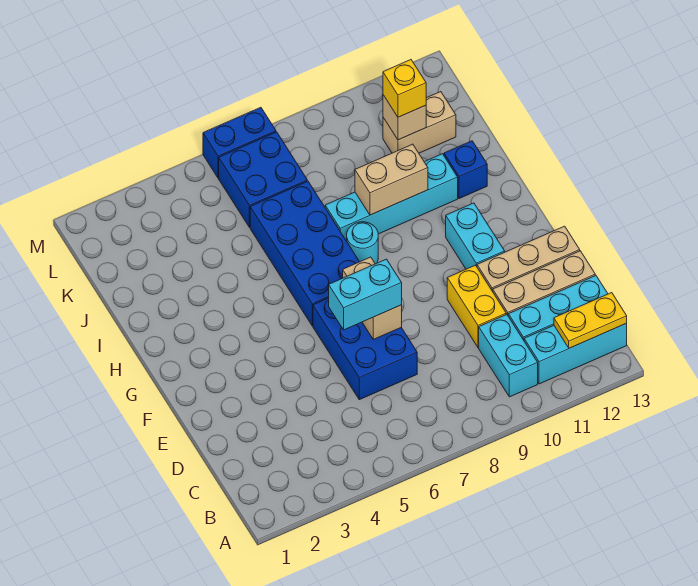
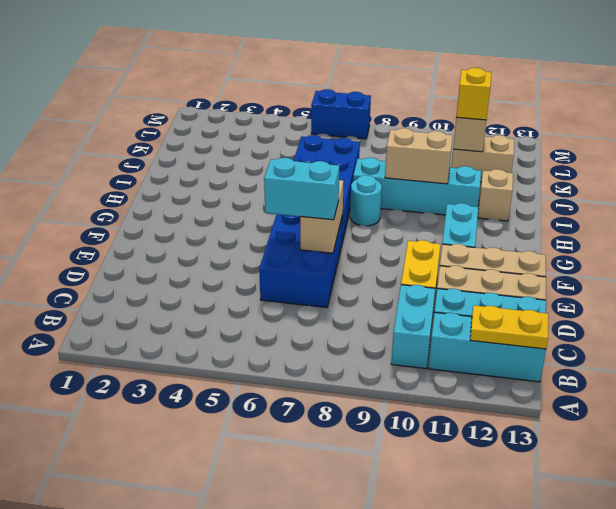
blue brick I12 level 1 -> tan brick I12 level 1
blue brick K6:L7 level 1 -> none

